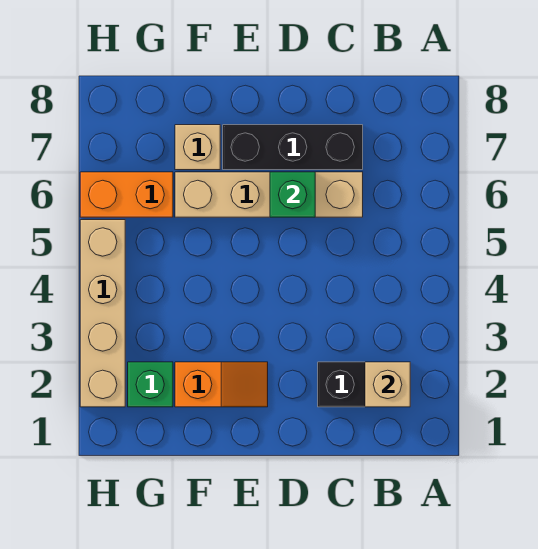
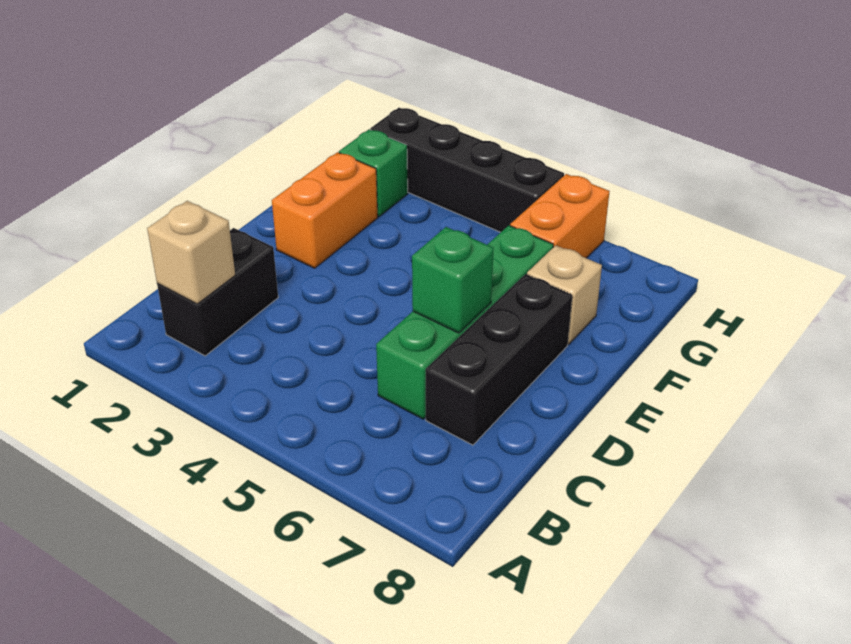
tan brick C6:F6 level 1 -> green brick C6:F6 level 1
orange slope E2:F2 level 1 top F -> orange brick E2:F2 level 1
tan brick H2:H5 level 1 -> black brick H2:H5 level 1

